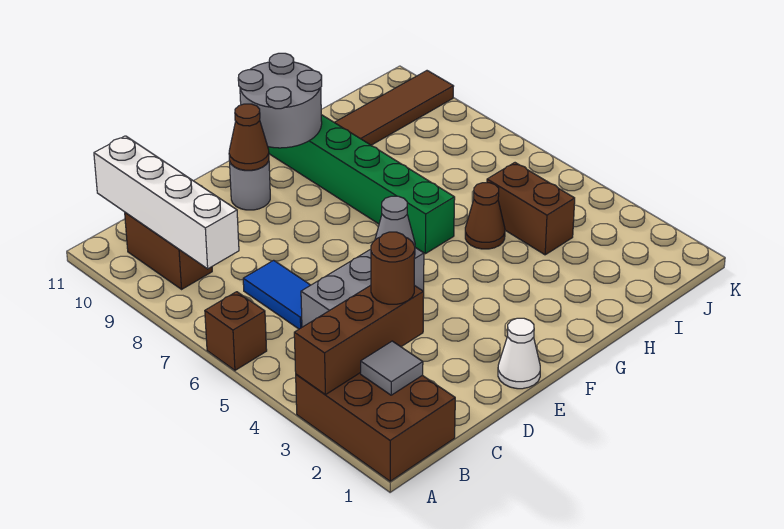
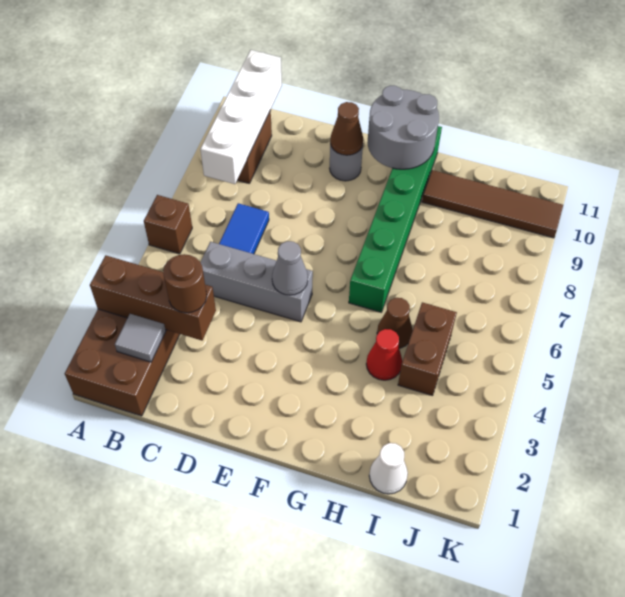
white cone E1 level 1 -> white cone I1 level 1
none -> red cone H4 level 1

